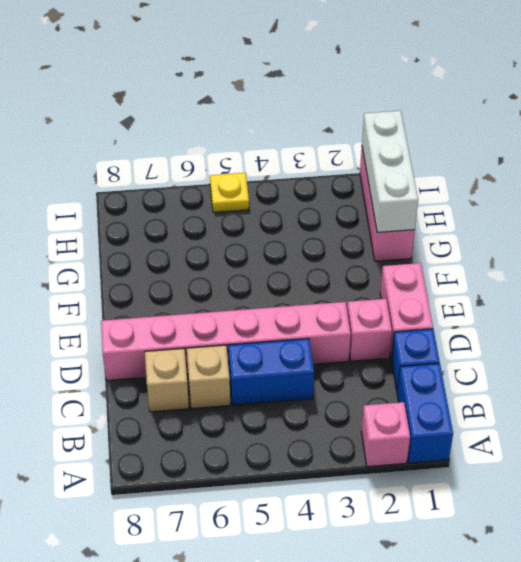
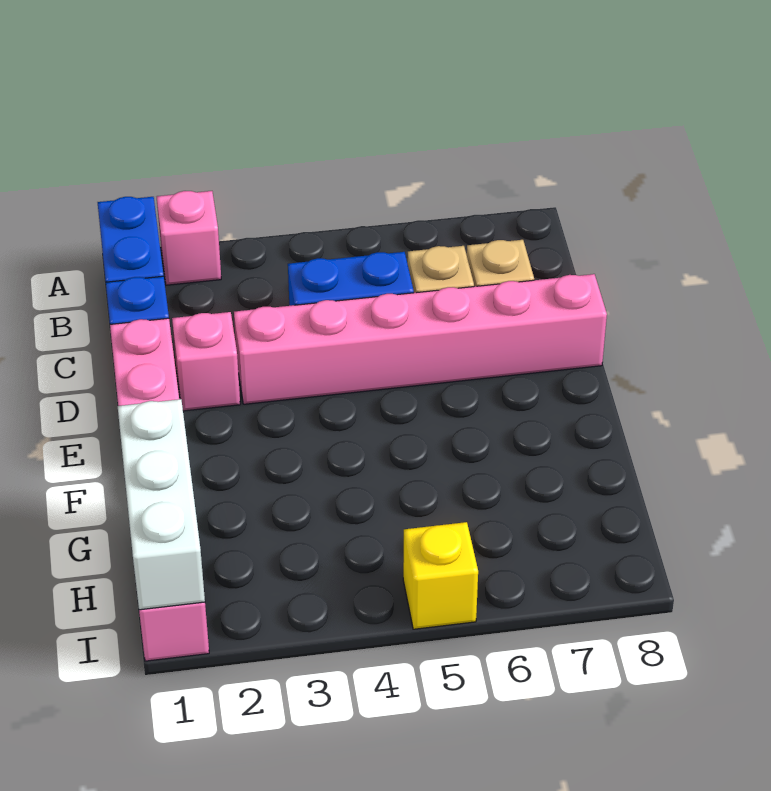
yellow plate I5 level 1 -> yellow brick I5 level 1

